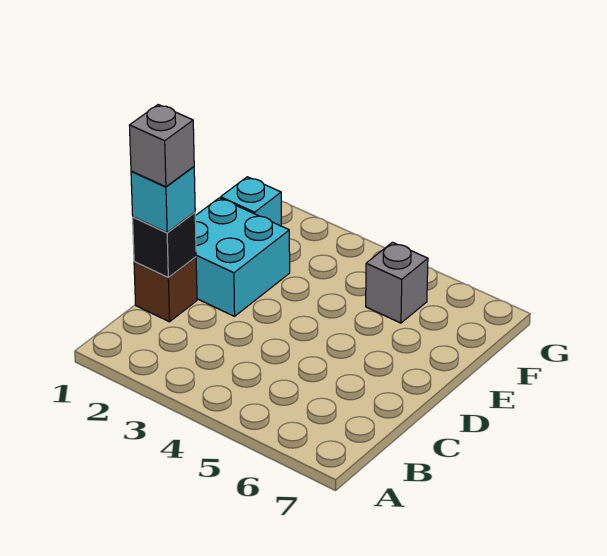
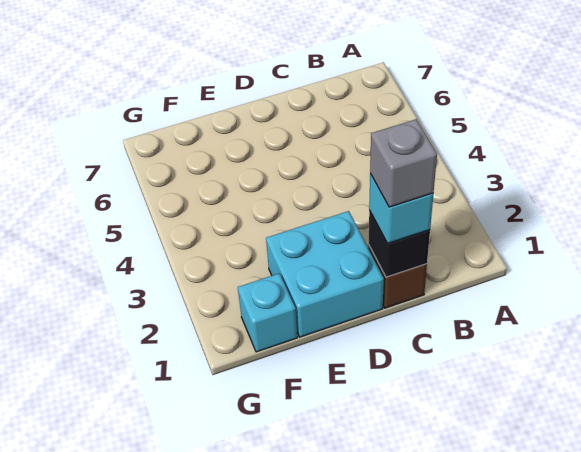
grey brick F5 level 1 -> none

